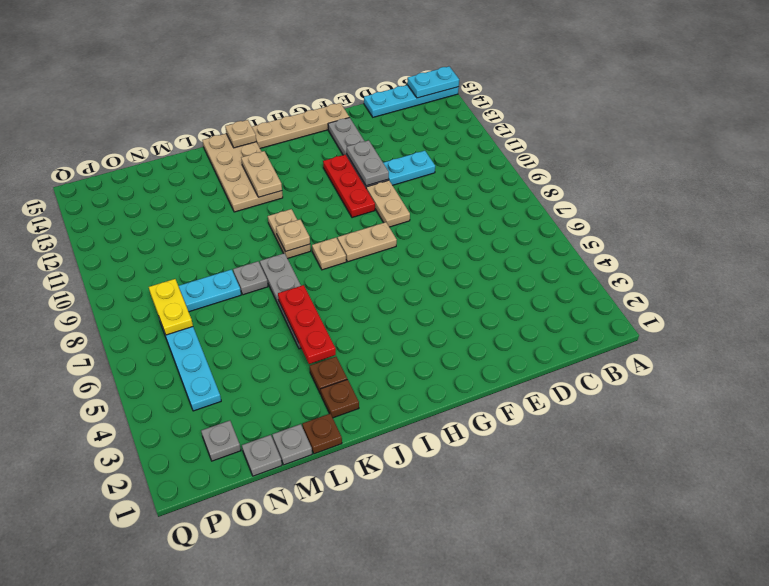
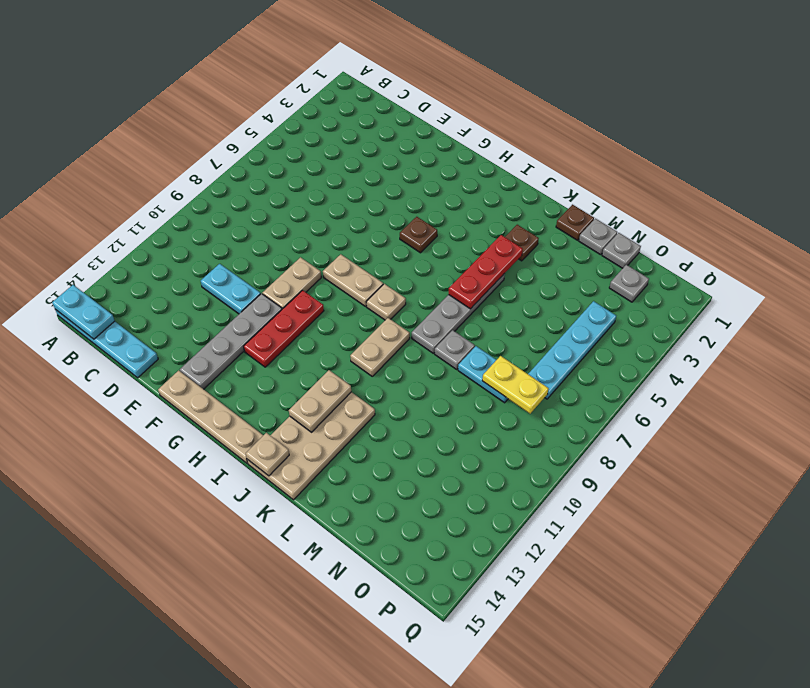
grey plate F11:F12 level 2 -> none
tan plate J9 level 2 -> none
brown plate K2 level 1 -> brown plate H5 level 1
yellow plate O7:O8 level 2 -> yellow plate N8:O8 level 2

